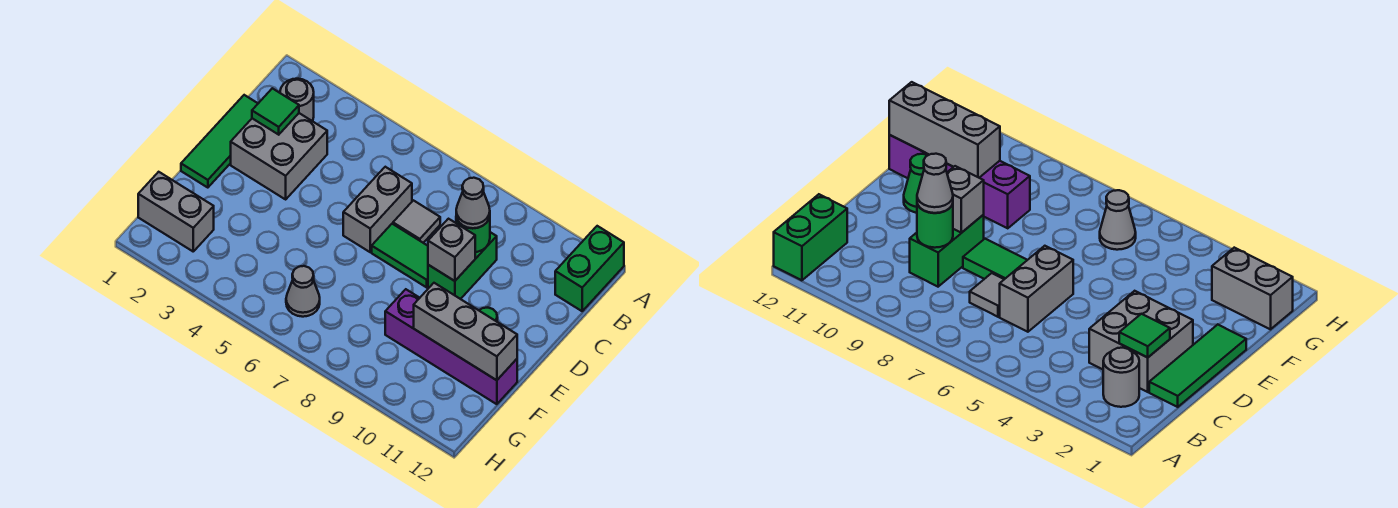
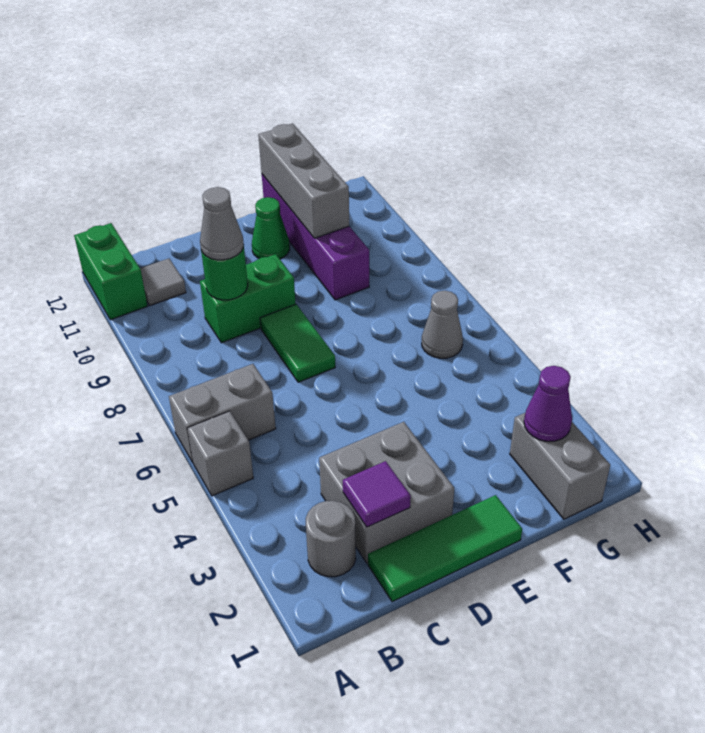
green brick A12:B12 level 1 -> green brick A11:A12 level 1
green tile C2 level 2 -> purple tile C2 level 2
grey brick C6:D6 level 1 -> grey brick A6:B6 level 1
grey tile C7 level 1 -> grey tile B11 level 1
grey brick D9 level 2 -> grey brick A5 level 1
none -> purple cone G2 level 2

